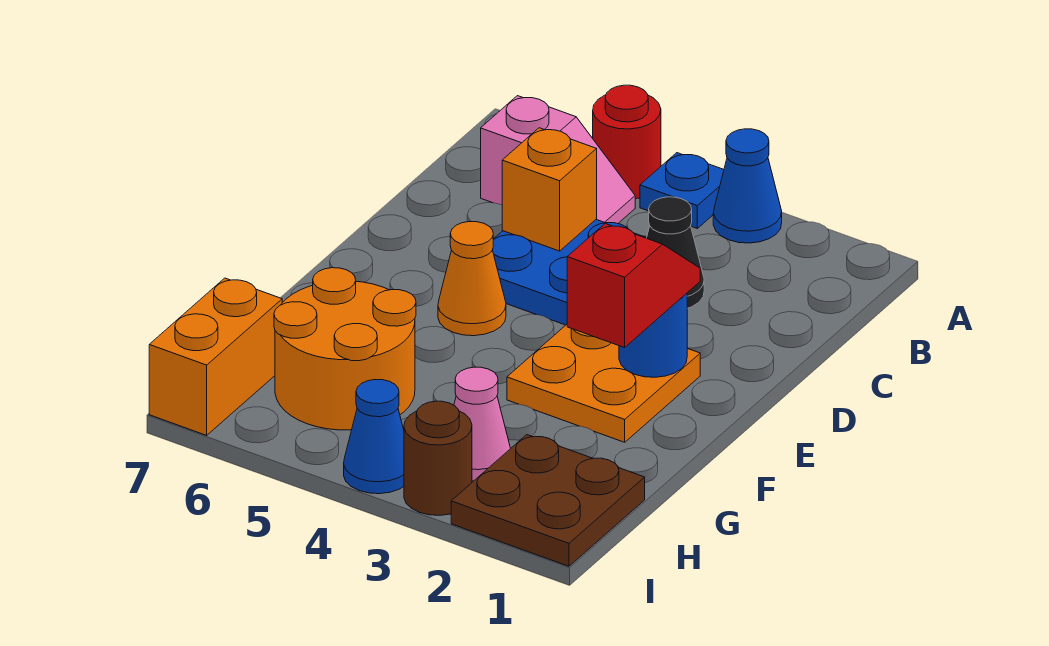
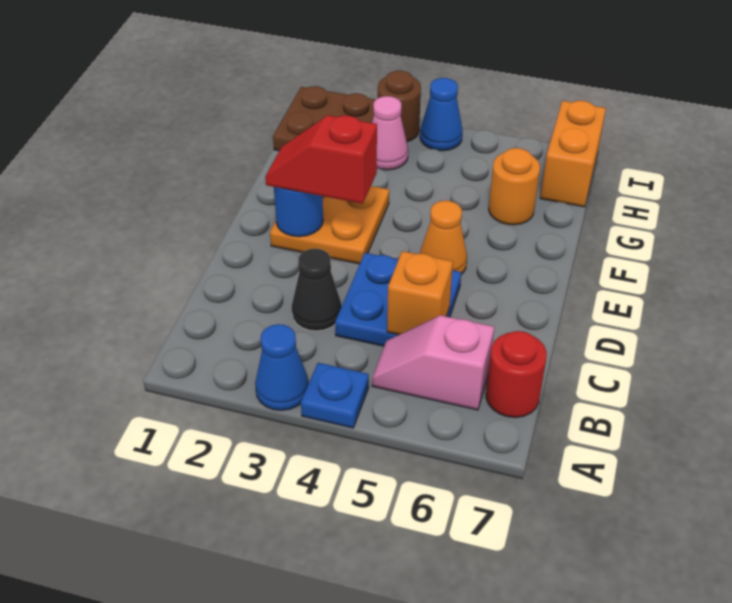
red round brick A5 level 1 -> red round brick B7 level 1
red slope E2:F2 level 3 top F -> red slope E2:E3 level 3 top 3
orange round brick G5:H6 level 1 -> orange round brick G6 level 1

